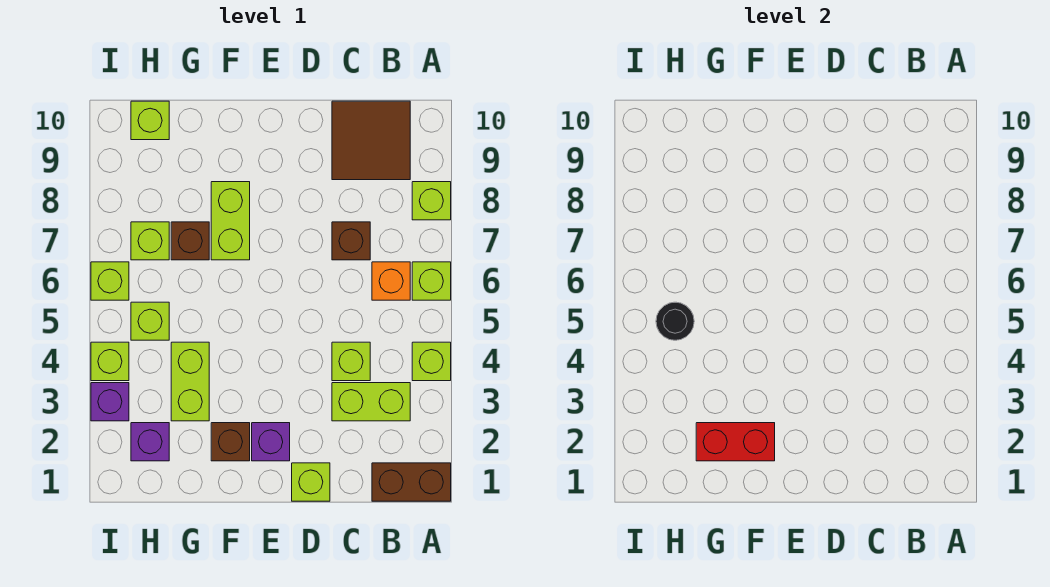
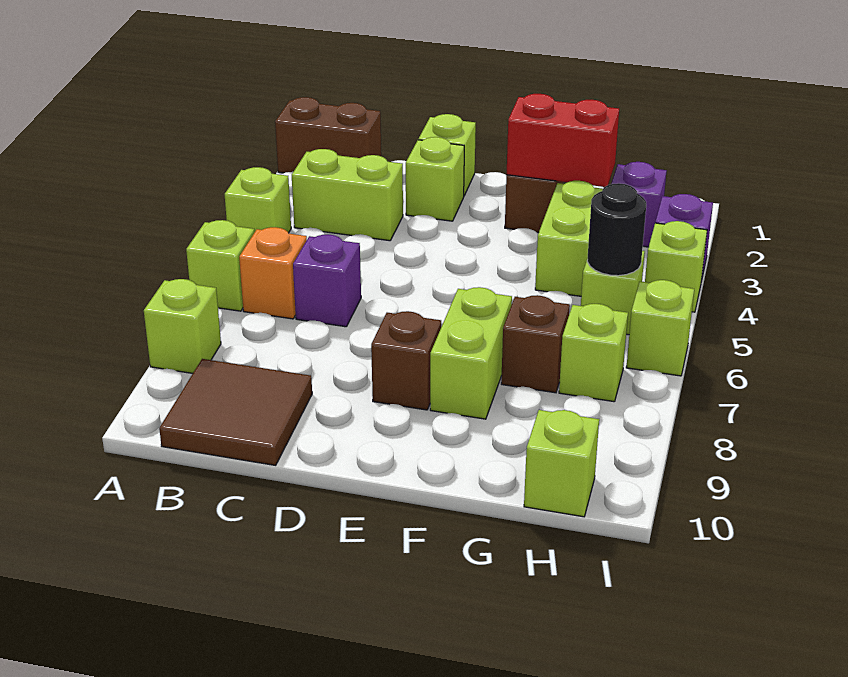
lime brick C4 level 1 -> lime brick D2 level 1
brown brick C7 level 1 -> brown brick E8 level 1
purple brick E2 level 1 -> purple brick C6 level 1

